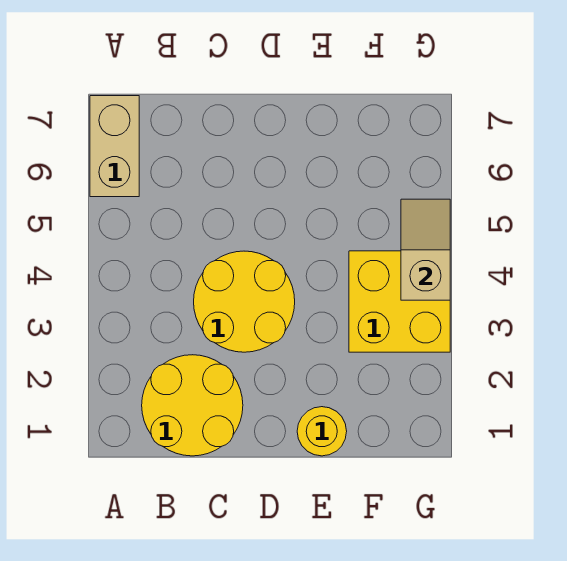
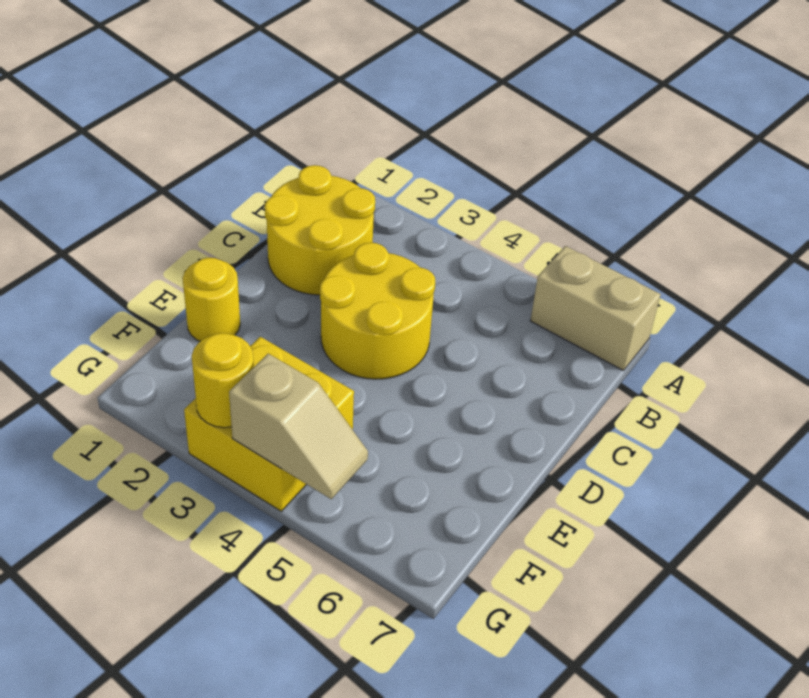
none -> yellow round brick G3 level 2

